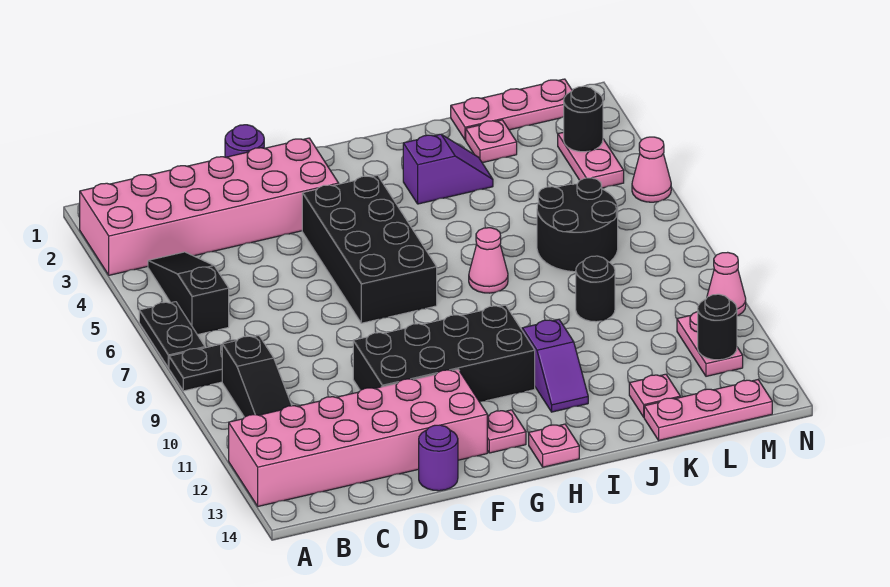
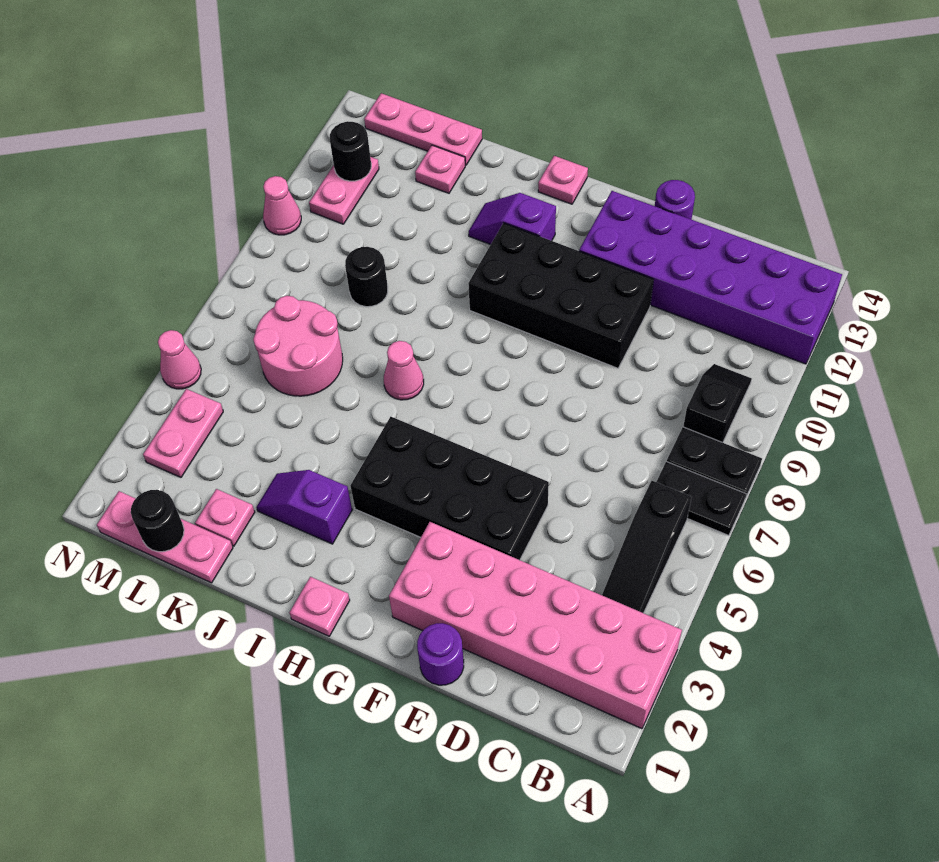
black plate A6:A7 level 1 -> black plate A7:B7 level 1
pink brick A12:F13 level 1 -> purple brick A12:F13 level 1
black slope B9:B11 level 1 top 9 -> black slope B9:B10 level 1 top 9
black brick F4:G7 level 1 -> black brick E4:H5 level 1
pink plate G13 level 1 -> pink plate H1 level 1
purple slope I11:I12 level 1 top 11 -> purple slope H12:I12 level 1 top H
black round brick K6:L7 level 1 -> pink round brick K6:L7 level 1
black round brick M3 level 2 -> black round brick L1 level 2

